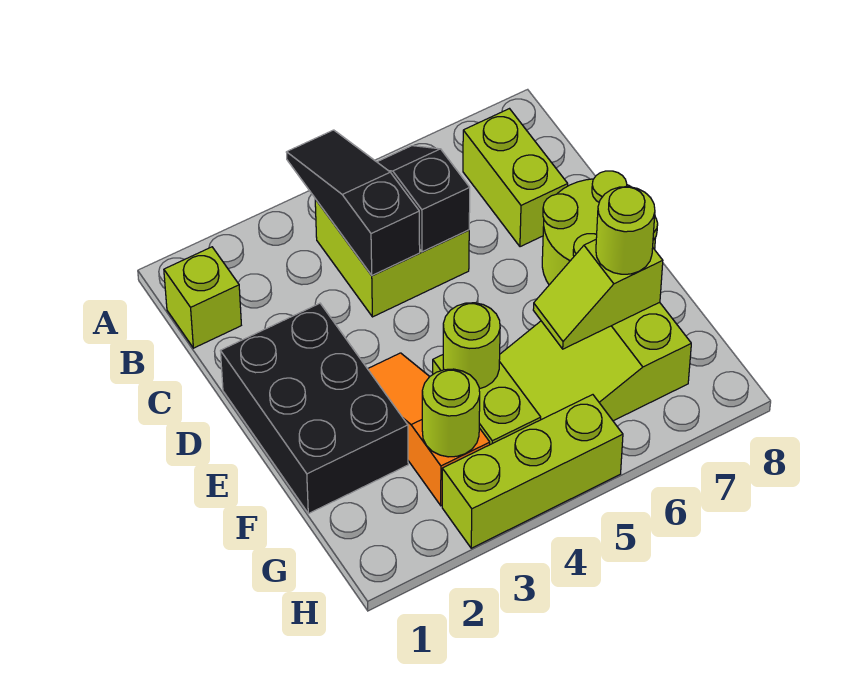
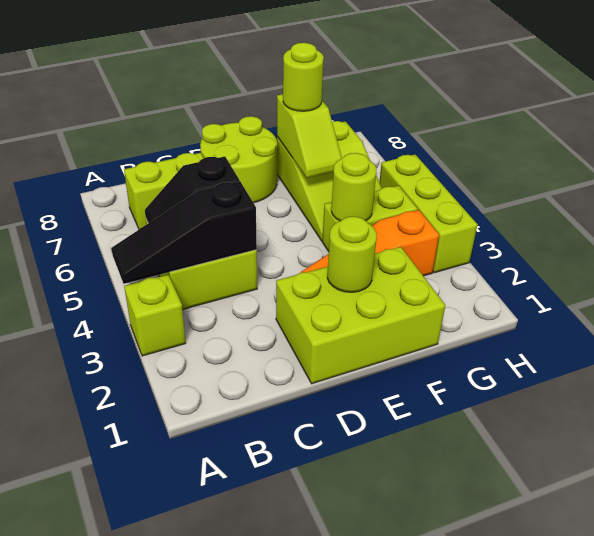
lime brick B1 level 1 -> lime brick A3 level 1
black brick D1:F2 level 1 -> lime brick D1:F2 level 1
lime round brick G3 level 2 -> lime round brick E2 level 2

